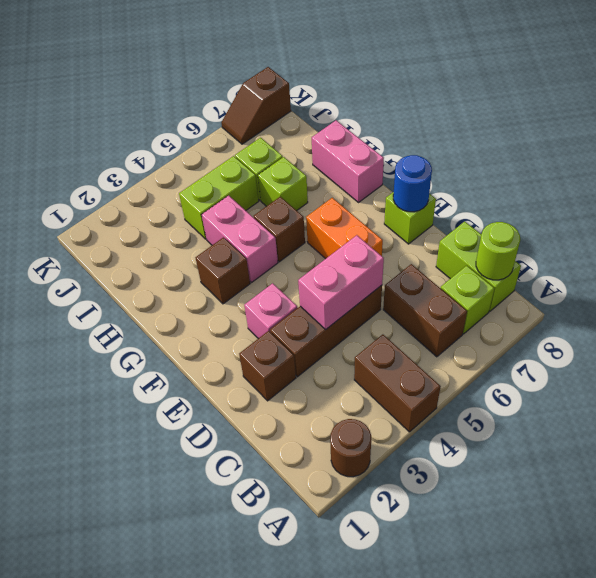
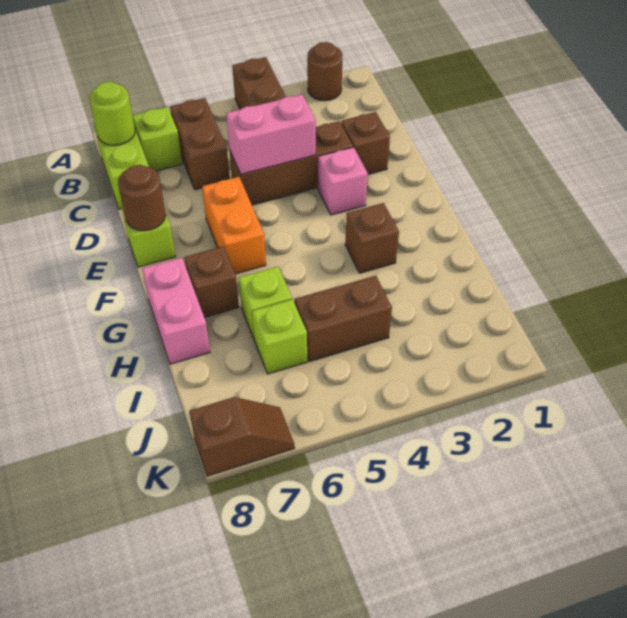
blue round brick E8 level 2 -> brown round brick E8 level 2
pink brick G4:H4 level 1 -> none
brown brick G5 level 1 -> brown brick G7 level 1
lime brick I4:I5 level 1 -> brown brick I4:I5 level 1

